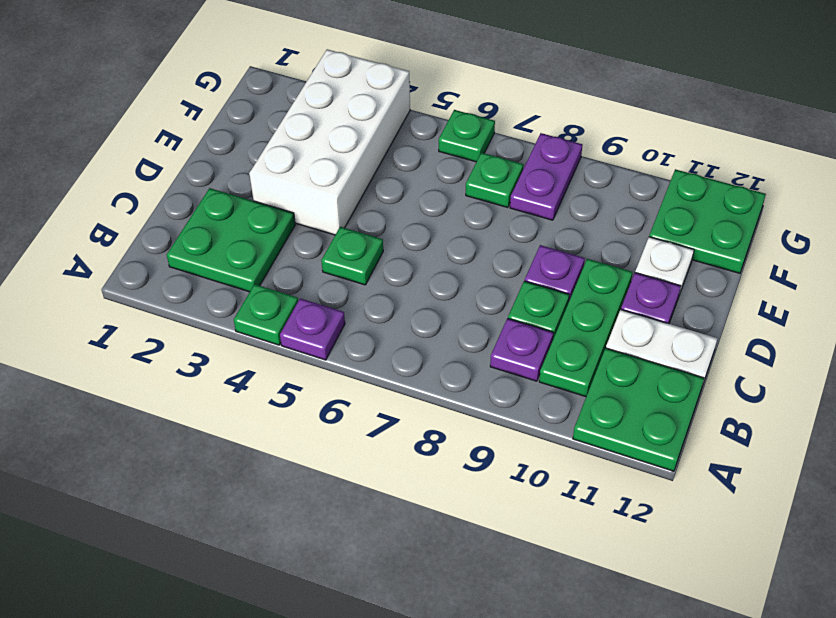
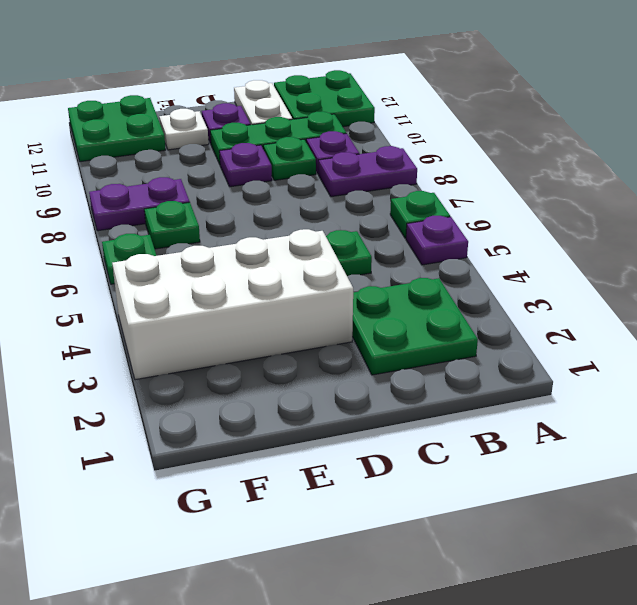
green plate A4 level 1 -> green plate A6 level 1
none -> purple plate A8:B8 level 1

